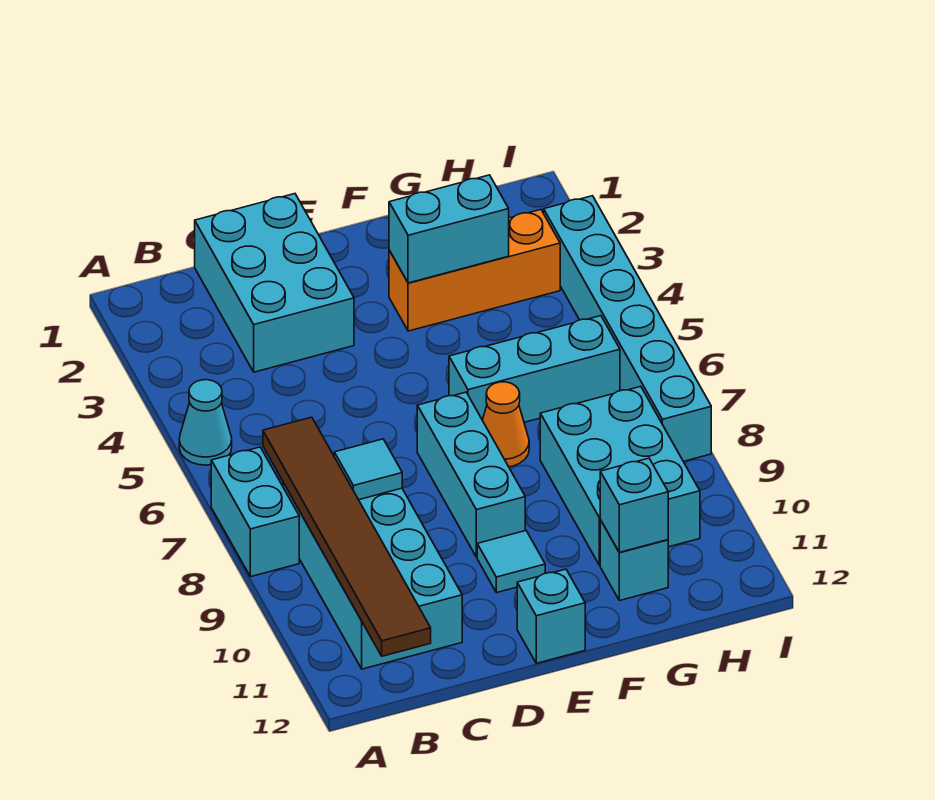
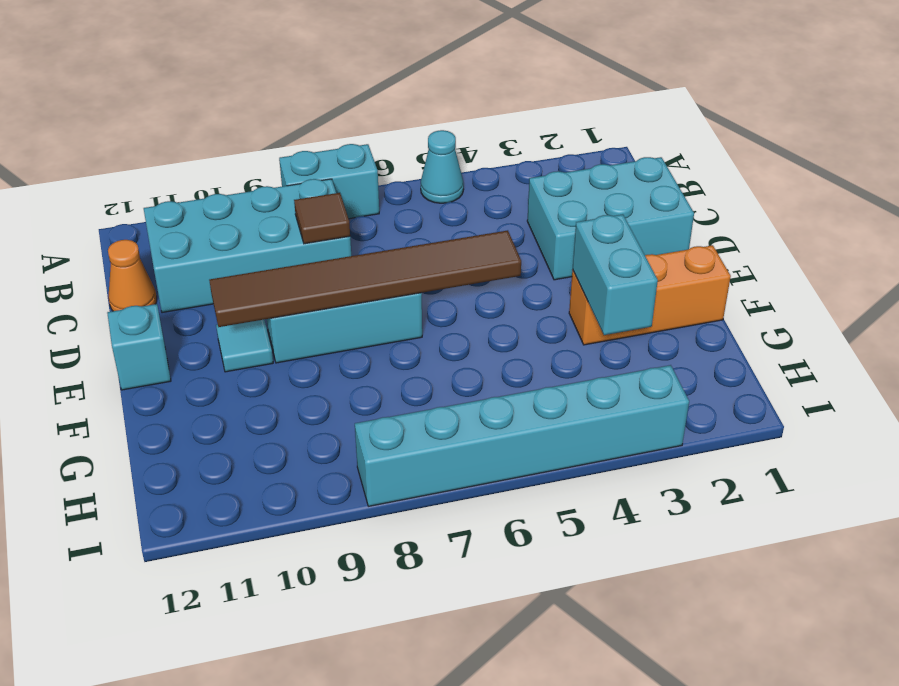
brown tile B7:B12 level 2 -> brown tile E5:E10 level 2
cyan tile C8 level 2 -> brown tile C8 level 2
orange brick F3:H3 level 1 -> orange brick F1:F3 level 1
cyan brick F6:H6 level 1 -> none
orange cone F7 level 1 -> orange cone C12 level 1
cyan brick G8:H10 level 1 -> none
cyan brick G11 level 1 -> none
cyan brick G11 level 2 -> none

